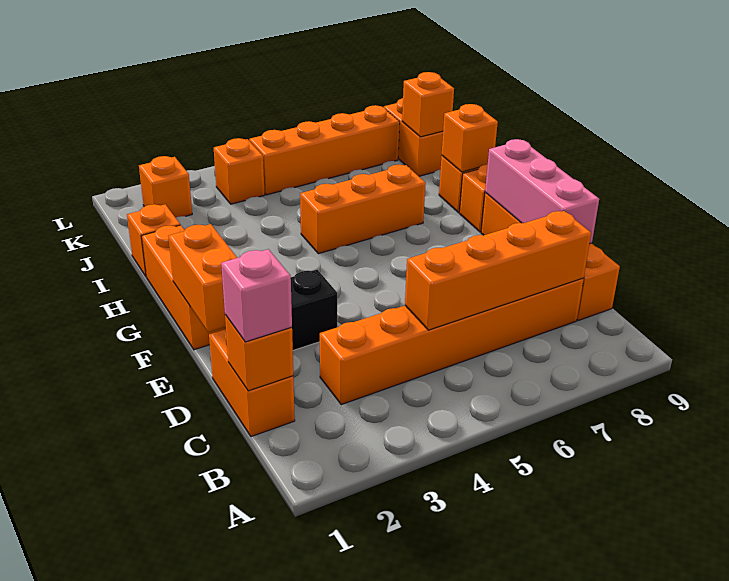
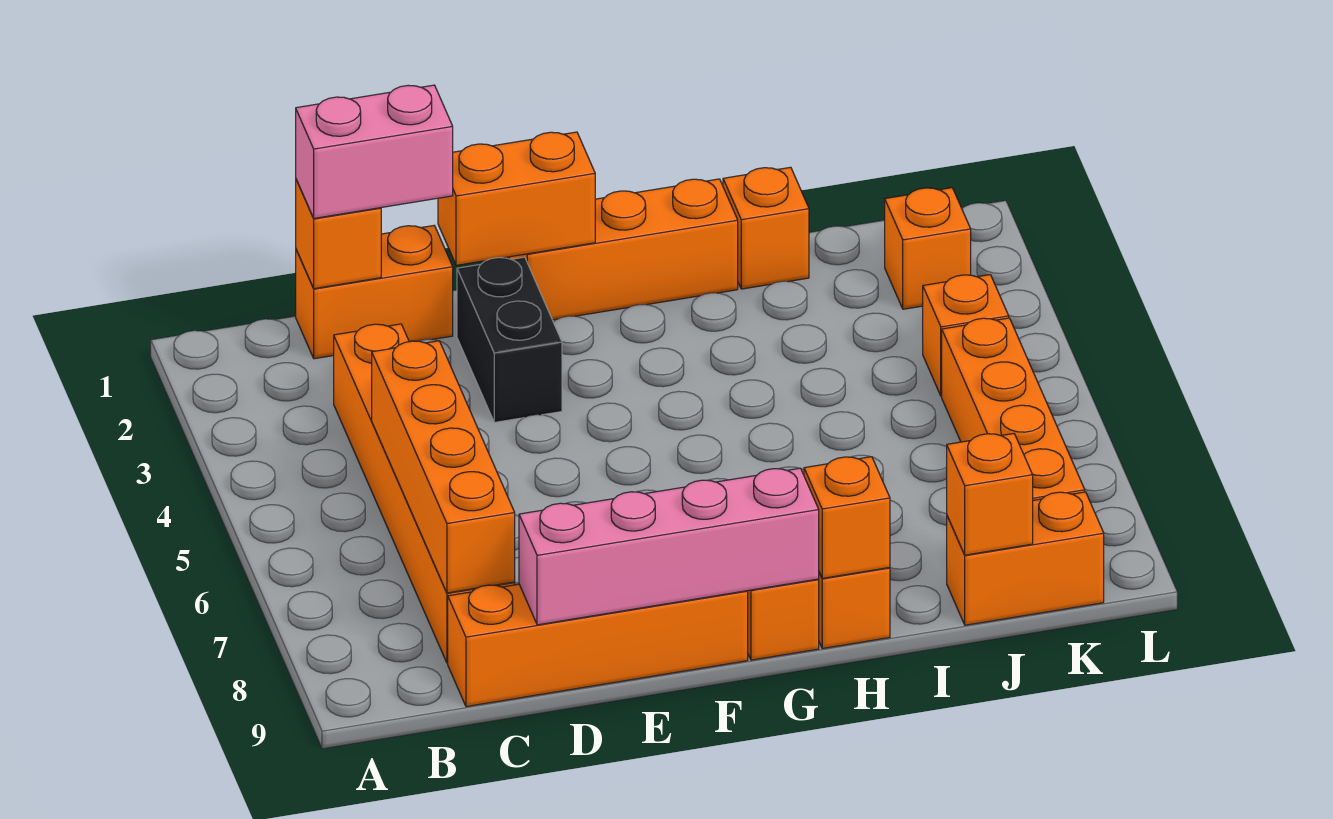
pink brick C1 level 3 -> pink brick C1:D1 level 3
pink brick D9:F9 level 2 -> pink brick D9:G9 level 2
orange brick H5:H7 level 1 -> none

